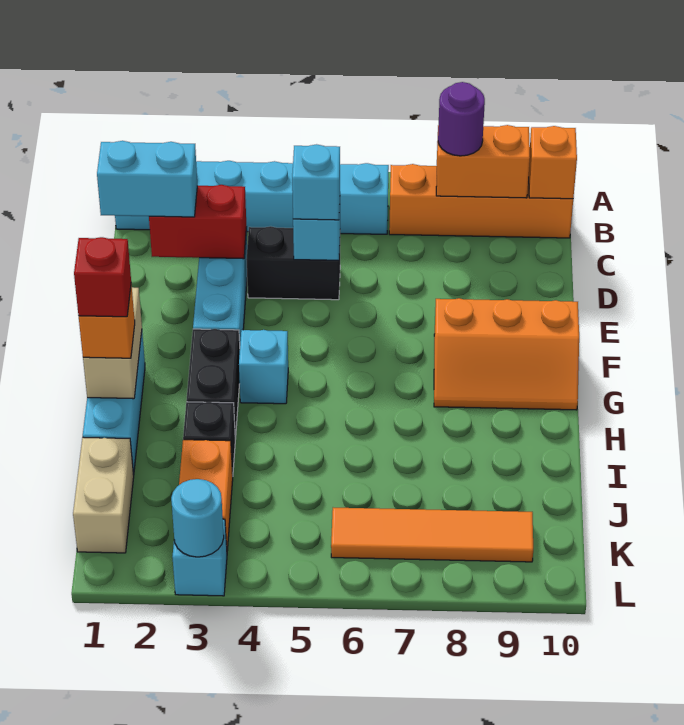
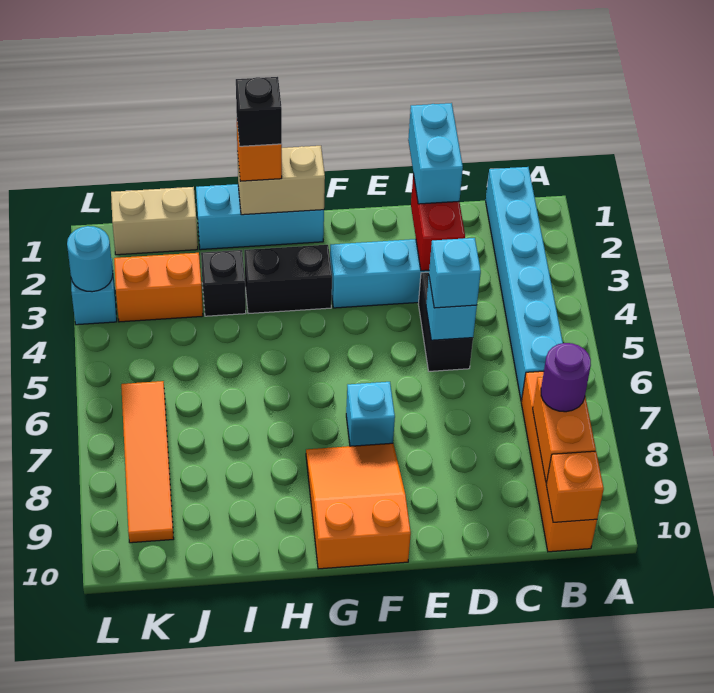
orange slope F8:G10 level 1 top F -> orange slope F8:G10 level 1 top 10
cyan brick G4 level 1 -> cyan brick F7 level 1
red brick H1 level 4 -> black brick H1 level 4

